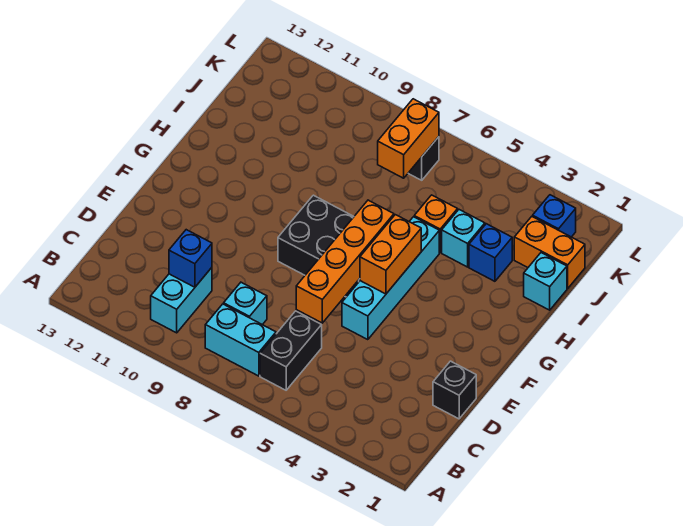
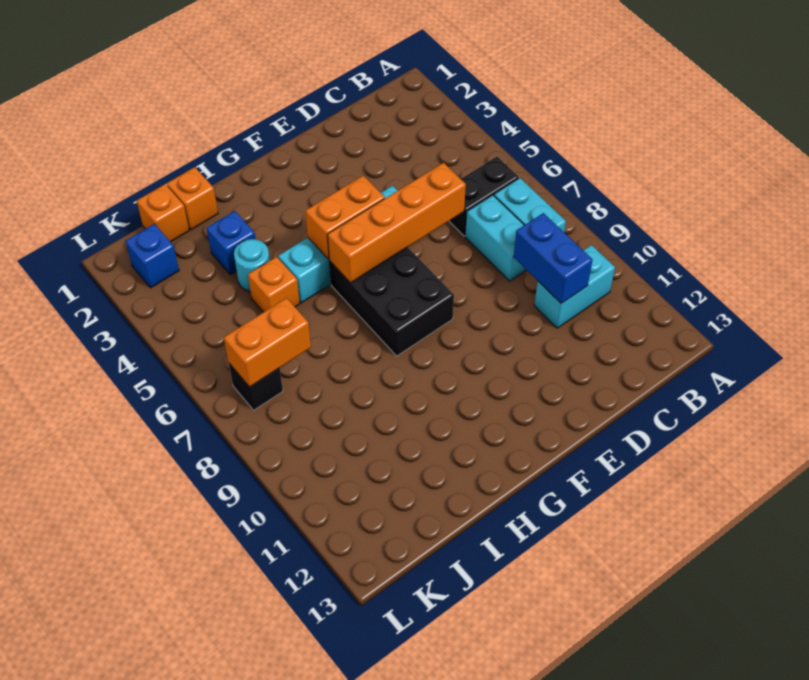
cyan brick C8 level 1 -> cyan brick C7:C8 level 1
blue brick C10 level 2 -> blue brick C9:C10 level 2
black brick D1 level 1 -> none
cyan brick I1 level 1 -> orange brick I1 level 1
cyan brick I4 level 1 -> cyan round brick I4 level 1
orange brick J1:J2 level 1 -> orange brick J1 level 1

